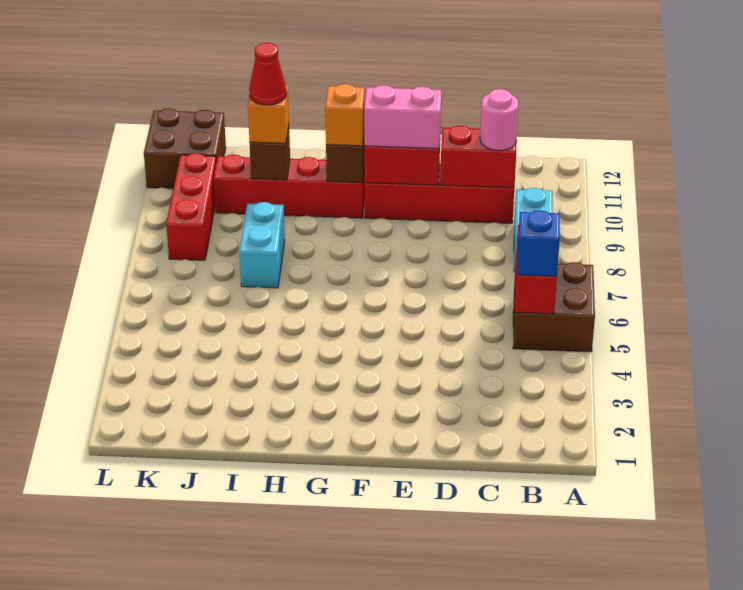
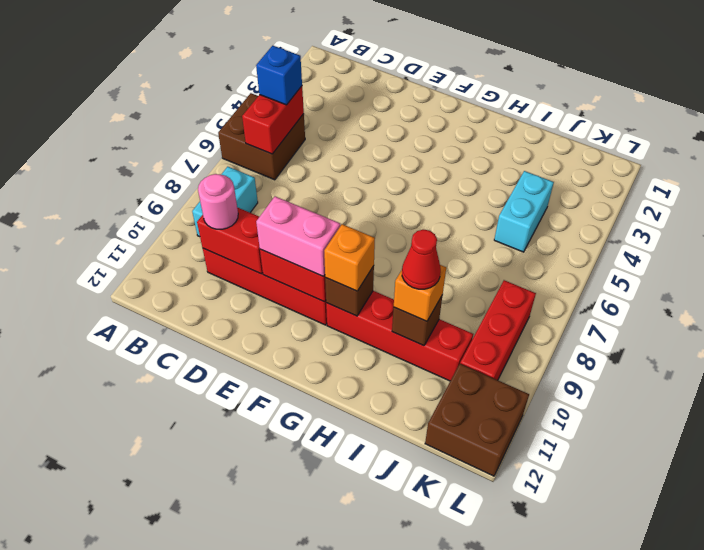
cyan brick I7:I8 level 1 -> cyan brick J4:J5 level 1

